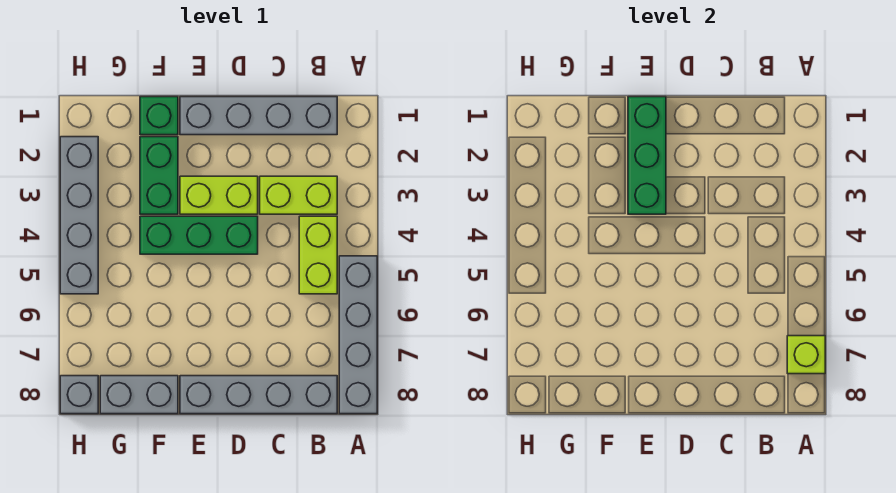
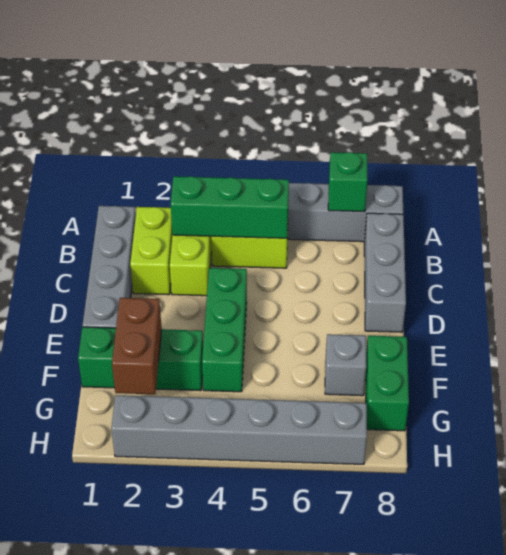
lime brick A7 level 2 -> green brick A7 level 2
grey brick B8:E8 level 1 -> grey brick B8:D8 level 1
lime brick D3:E3 level 1 -> lime brick B2:C2 level 1
green brick E1:E3 level 2 -> green brick B3:B5 level 2
none -> brown brick F2:G2 level 2
grey brick F8:G8 level 1 -> green brick F8:G8 level 1
grey brick H2:H5 level 1 -> grey brick H2:H7 level 1
grey brick H8 level 1 -> grey brick F7 level 1

